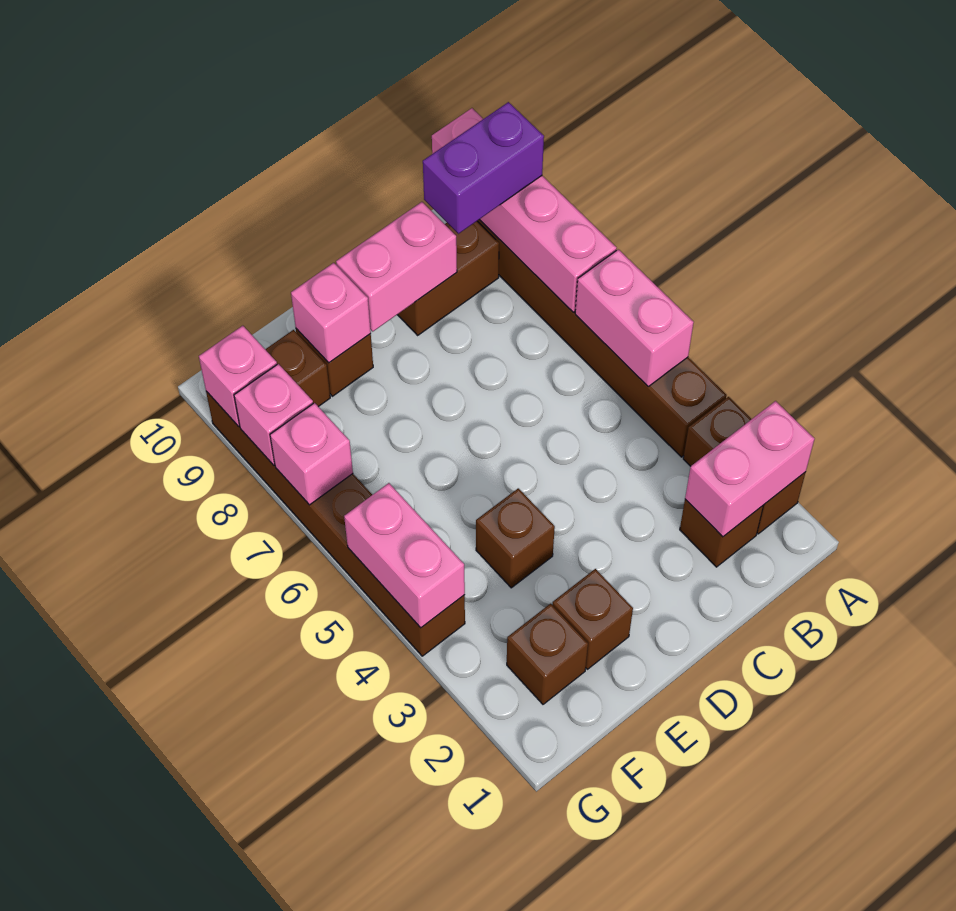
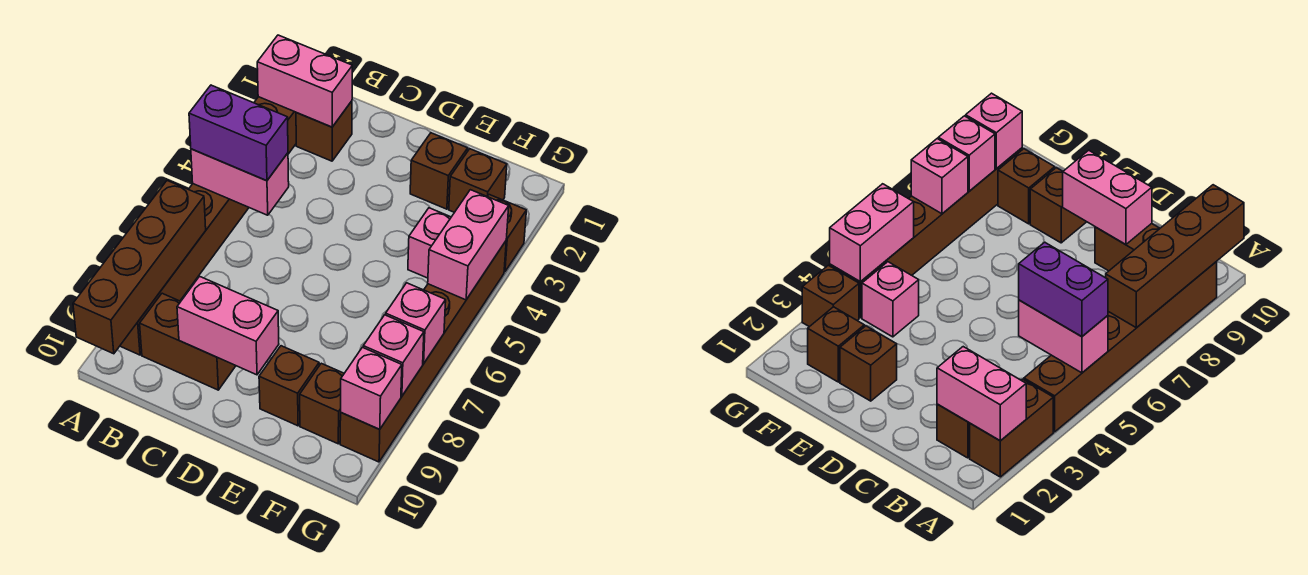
pink brick A5:A6 level 2 -> pink brick A5:B5 level 2
pink brick A7:A10 level 2 -> brown brick A7:A10 level 2
purple brick A9:B9 level 3 -> purple brick A5:B5 level 3
brown brick E4 level 1 -> brown brick G3 level 1
pink brick E9 level 2 -> pink brick F4 level 1

